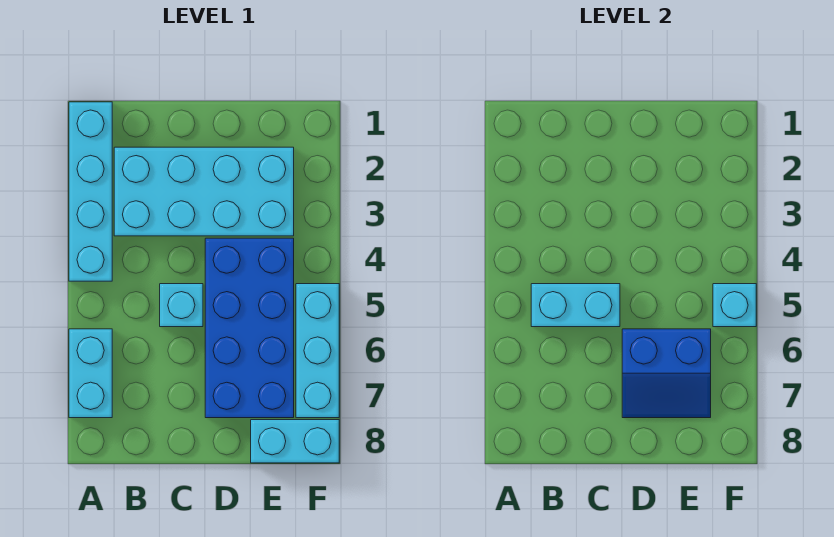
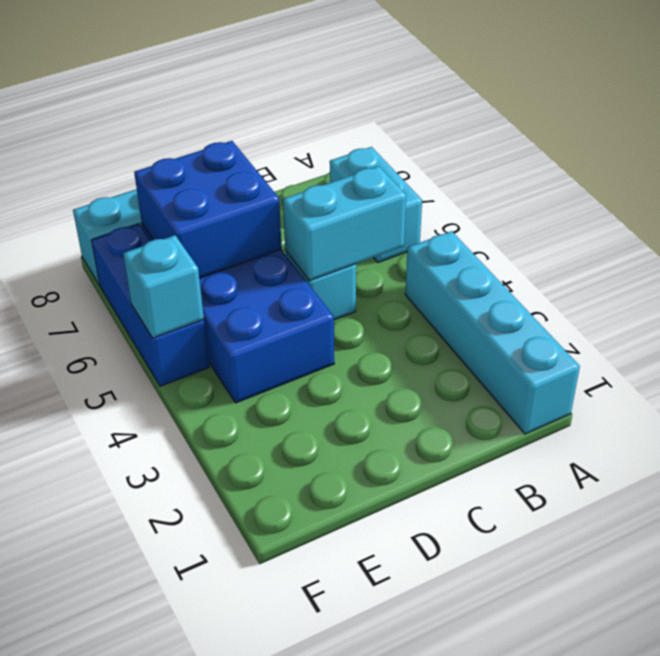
cyan brick B2:E3 level 1 -> none
blue slope D6:E7 level 2 top 6 -> blue brick D6:E7 level 2
cyan brick F5:F7 level 1 -> blue brick F5:F7 level 1

